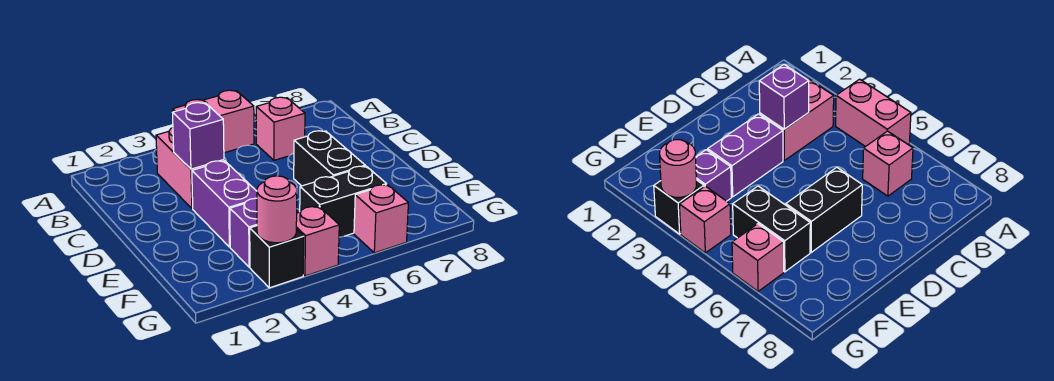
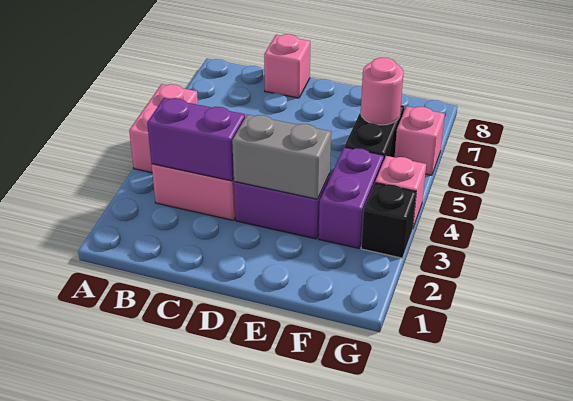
pink brick B6 level 1 -> pink brick C8 level 1
purple brick C3 level 2 -> purple brick B3:C3 level 2
none -> grey brick D3:E3 level 2
black brick D6:E6 level 1 -> none
purple brick F3 level 1 -> purple brick F3:F4 level 1
pink round brick G3 level 2 -> pink round brick F6 level 2

